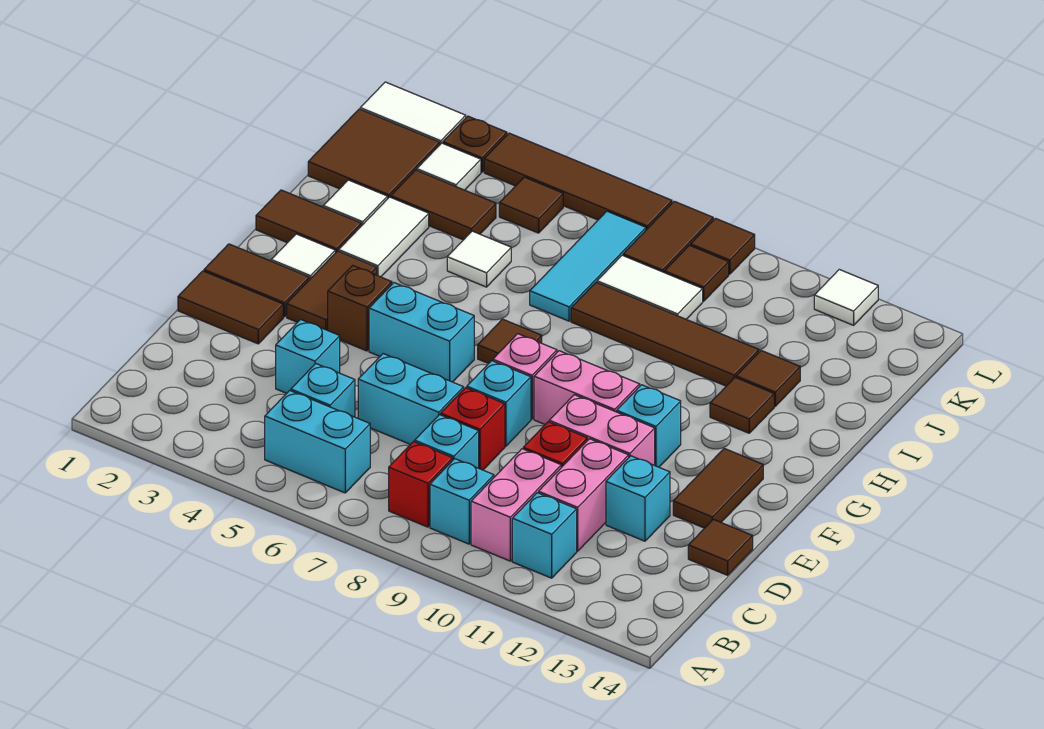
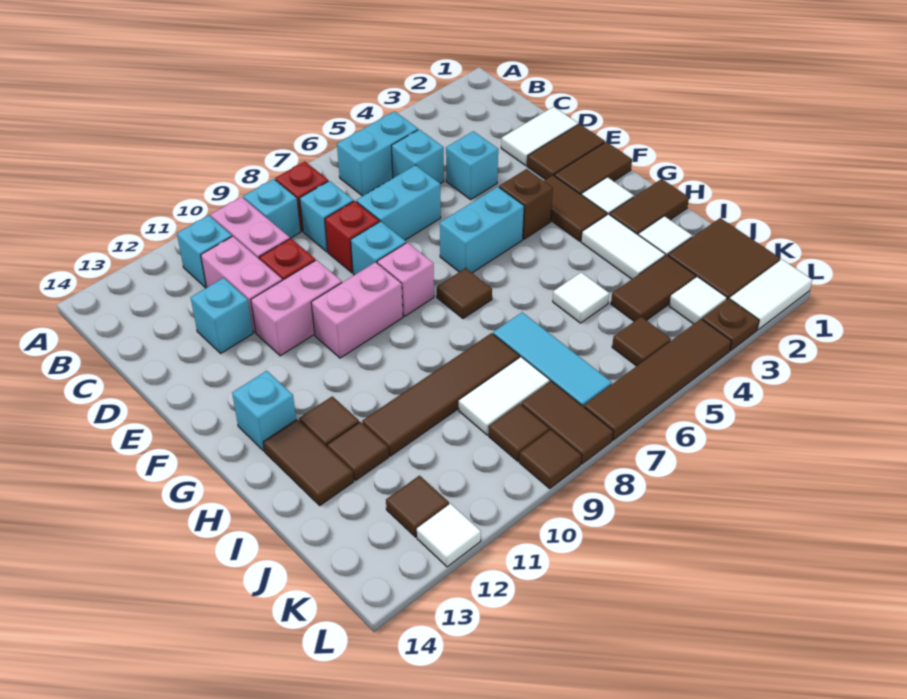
none -> white tile D1:D2 level 1
brown tile D14 level 1 -> brown tile K12 level 1
brown tile E13:F13 level 1 -> brown tile H13:I13 level 1
cyan brick F11 level 1 -> cyan brick G13 level 1

